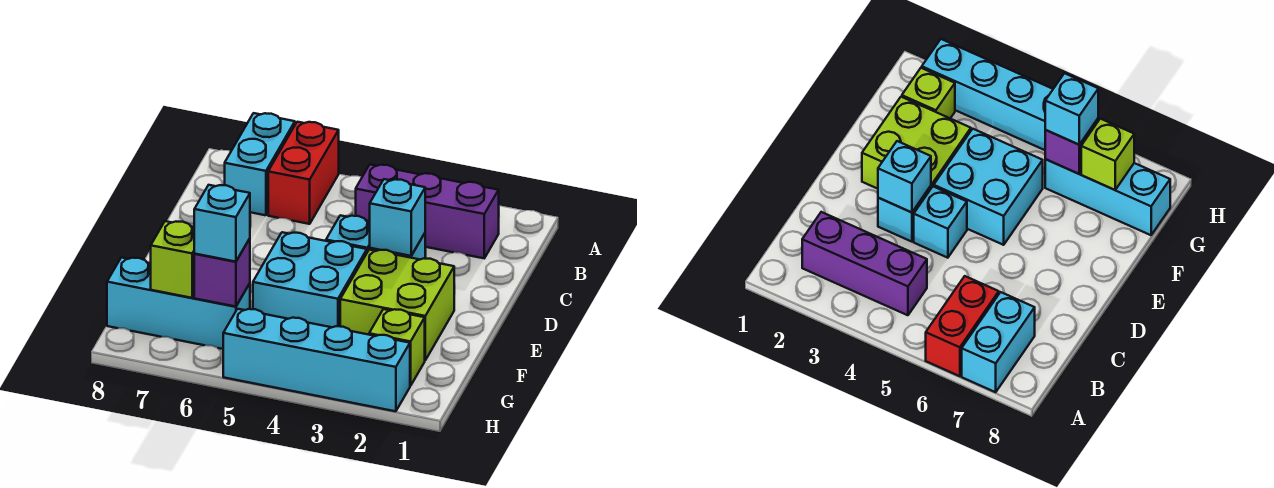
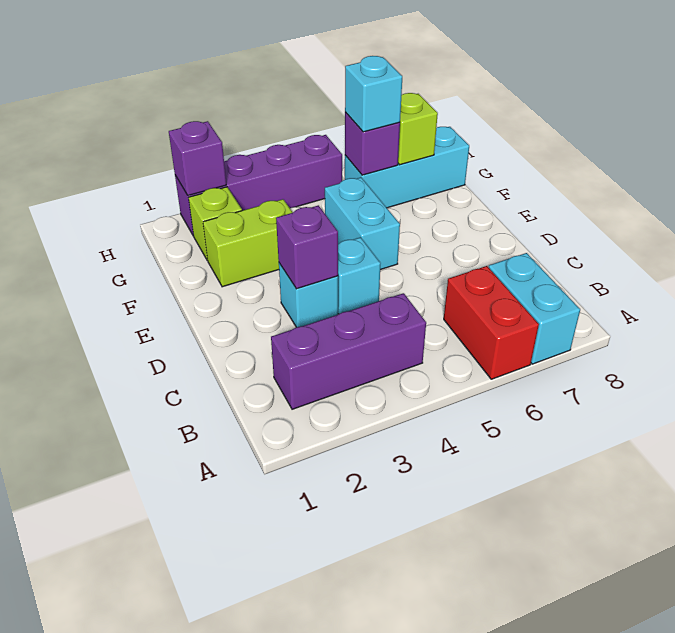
cyan brick D3 level 2 -> purple brick D3 level 2
lime brick E2:F3 level 1 -> lime brick F2:F3 level 1
cyan brick E4:F5 level 1 -> cyan brick E5:F5 level 1
cyan brick H2:H5 level 1 -> purple brick H2:H5 level 1
none -> purple brick H2 level 2

